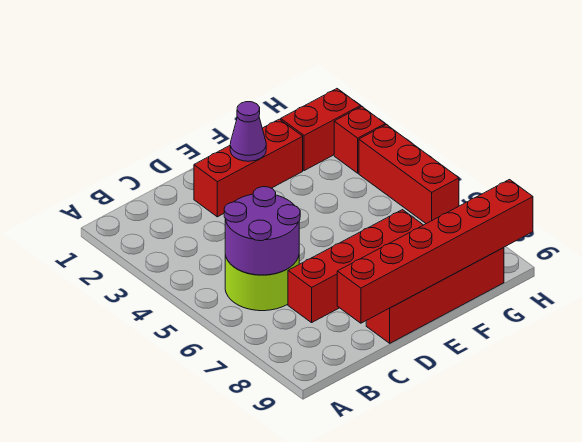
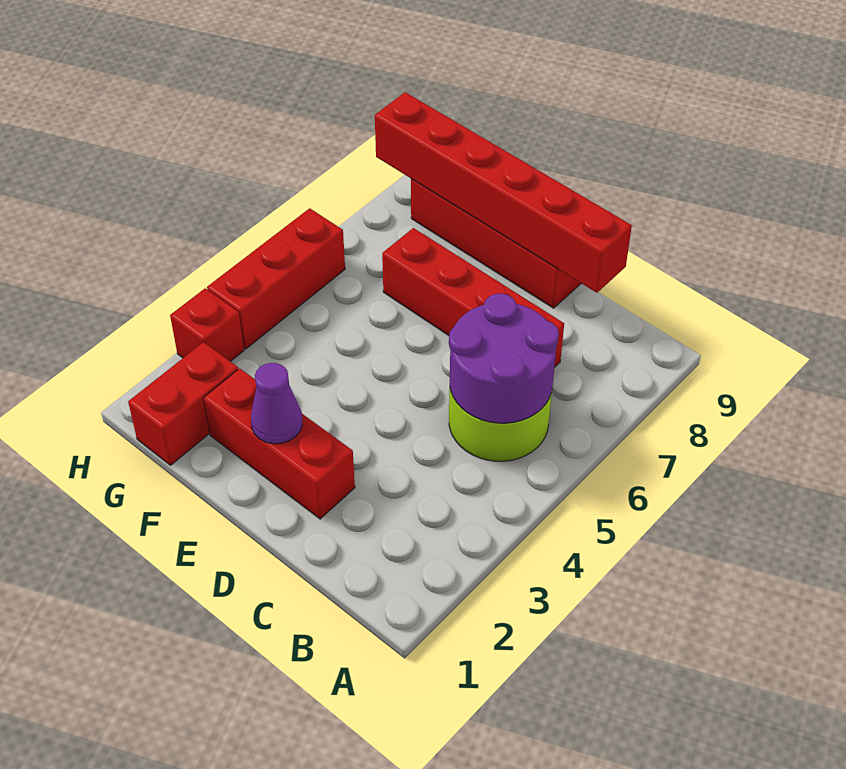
red brick G2:H2 level 1 -> red brick G1:G2 level 1

